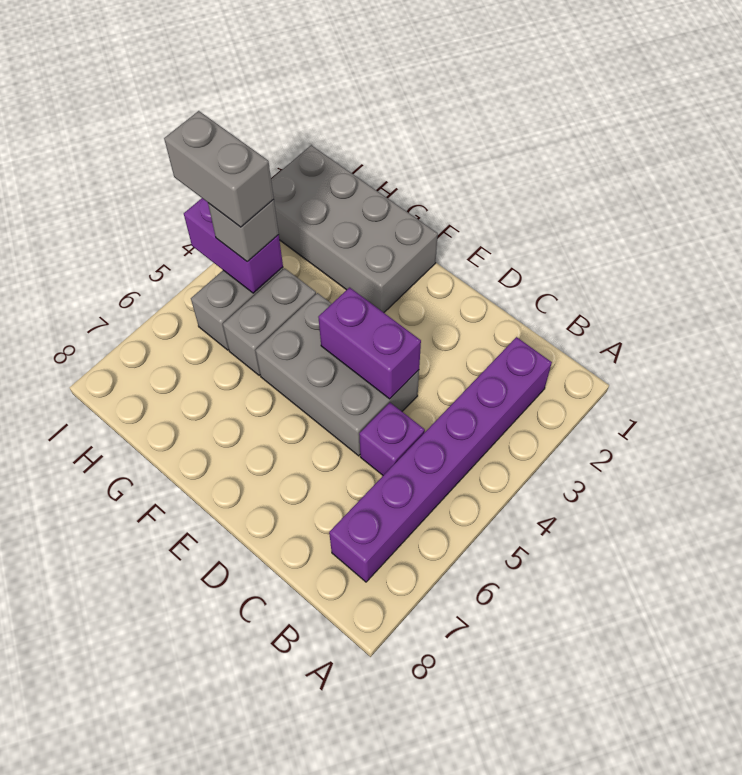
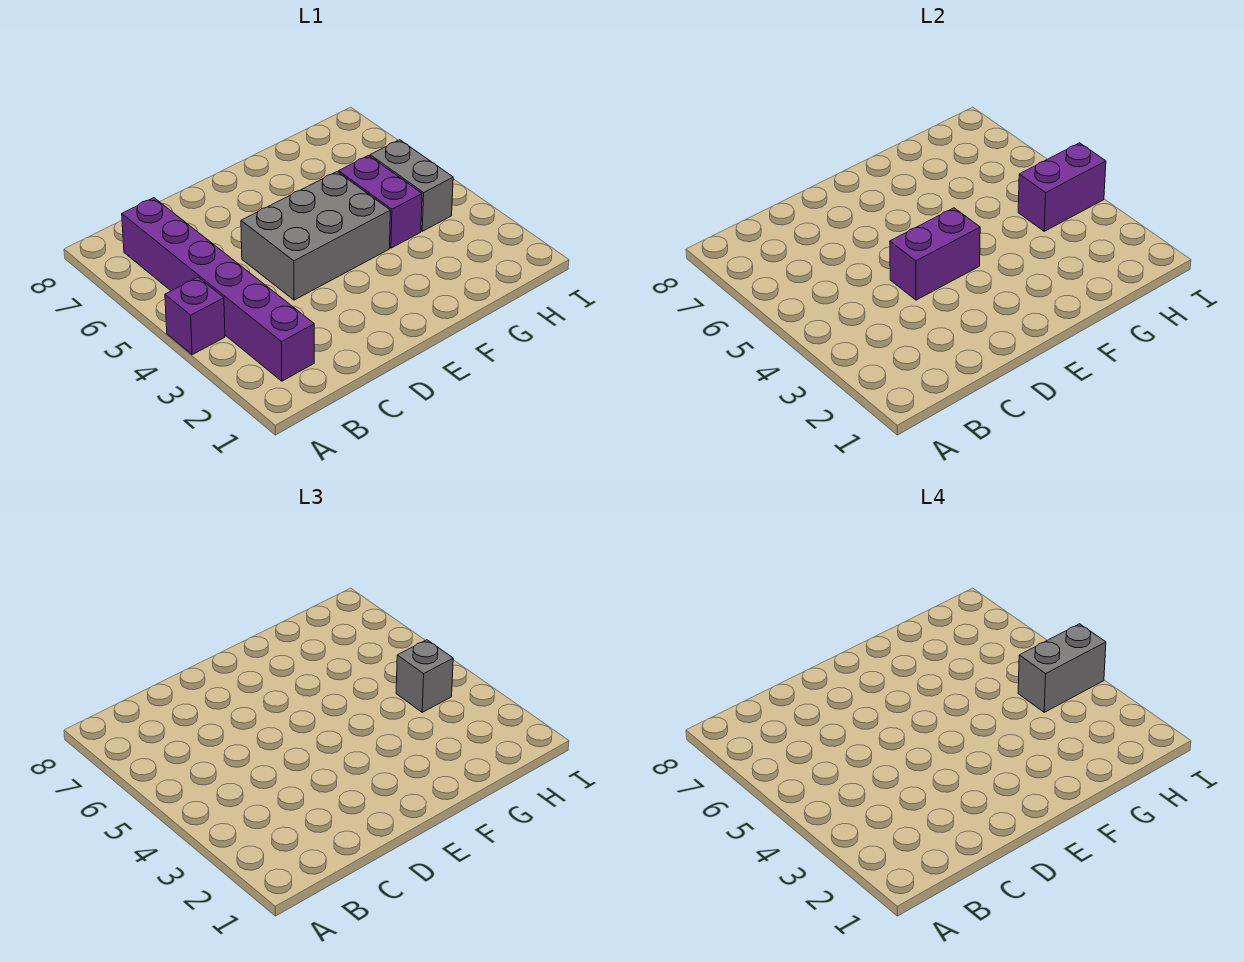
purple brick C5 level 1 -> purple brick A4 level 1
grey brick F1:I2 level 1 -> none
grey brick G4:G5 level 1 -> purple brick G4:G5 level 1

